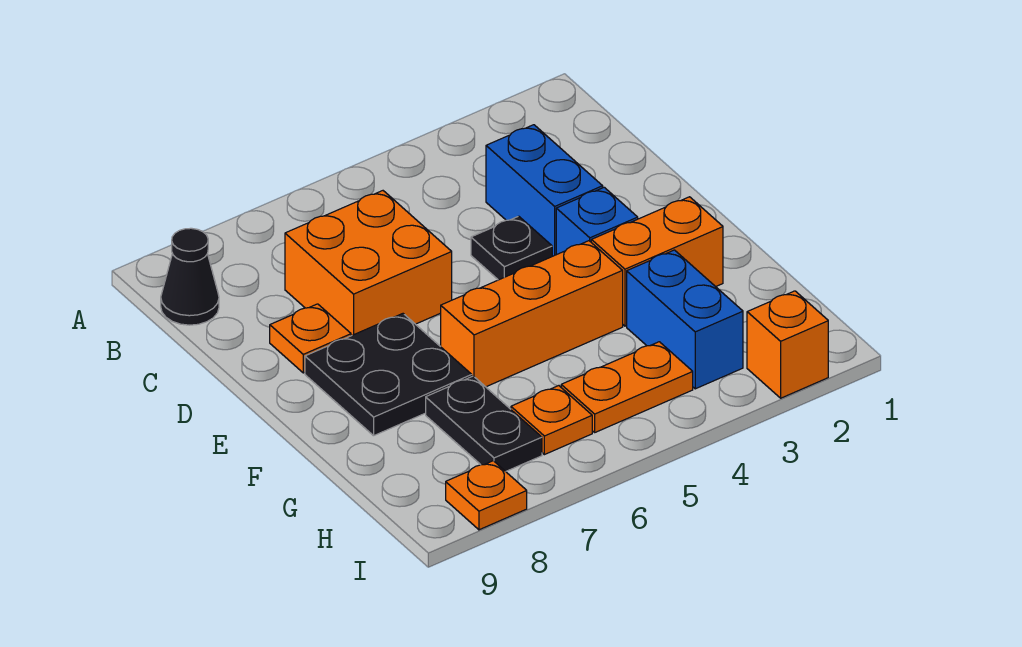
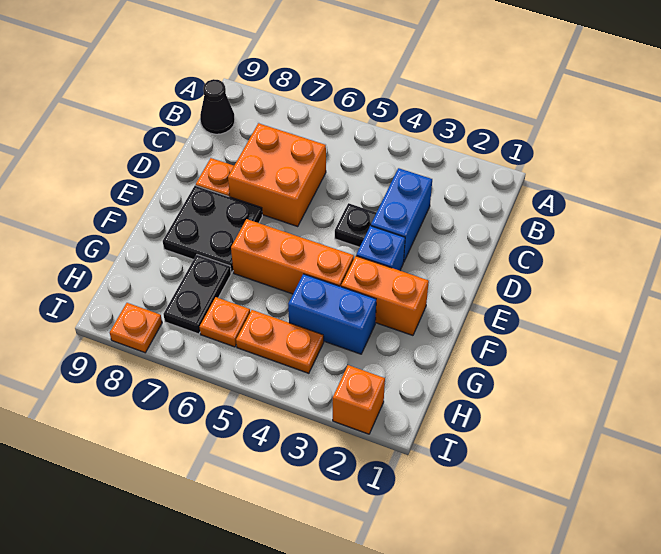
blue brick G3:H3 level 1 -> blue brick G3:G4 level 1

